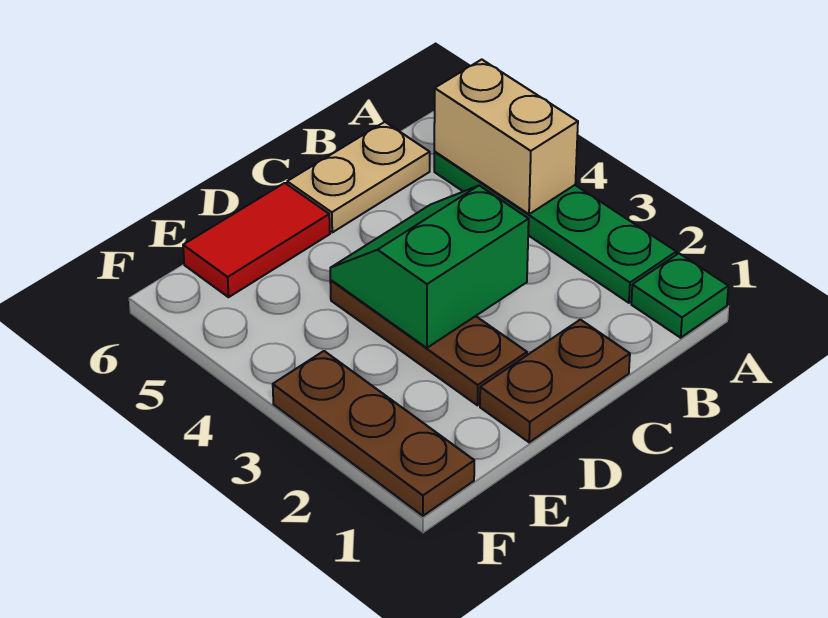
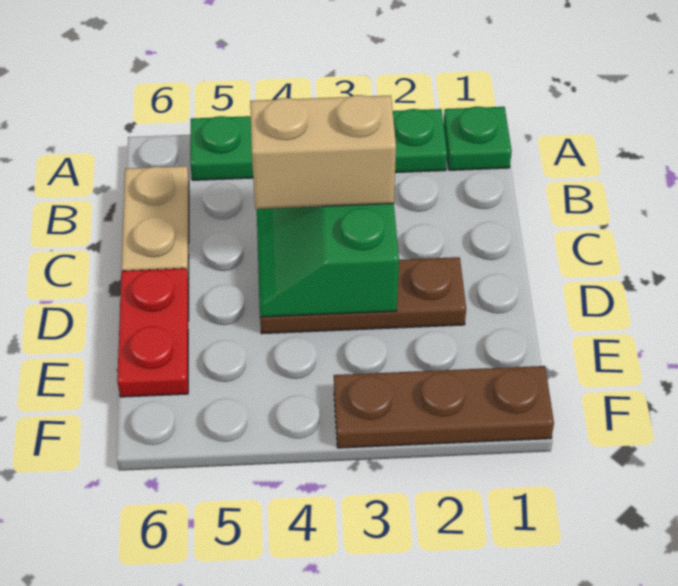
tan brick A4:A5 level 2 -> tan brick C3:C4 level 3
brown plate C1:D1 level 1 -> none
red tile D6:E6 level 1 -> red plate D6:E6 level 1

